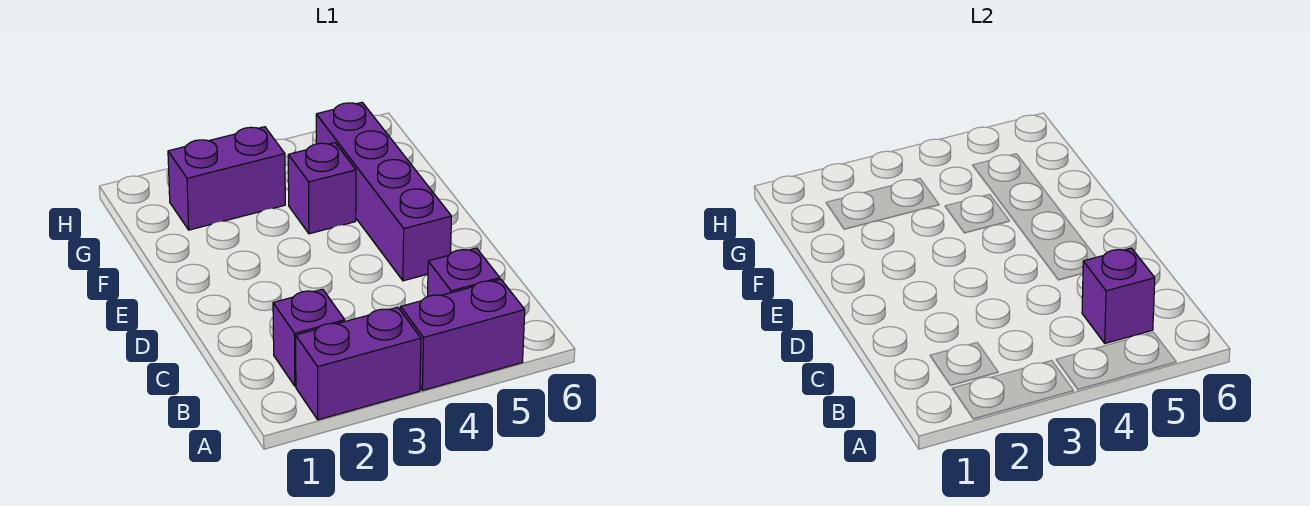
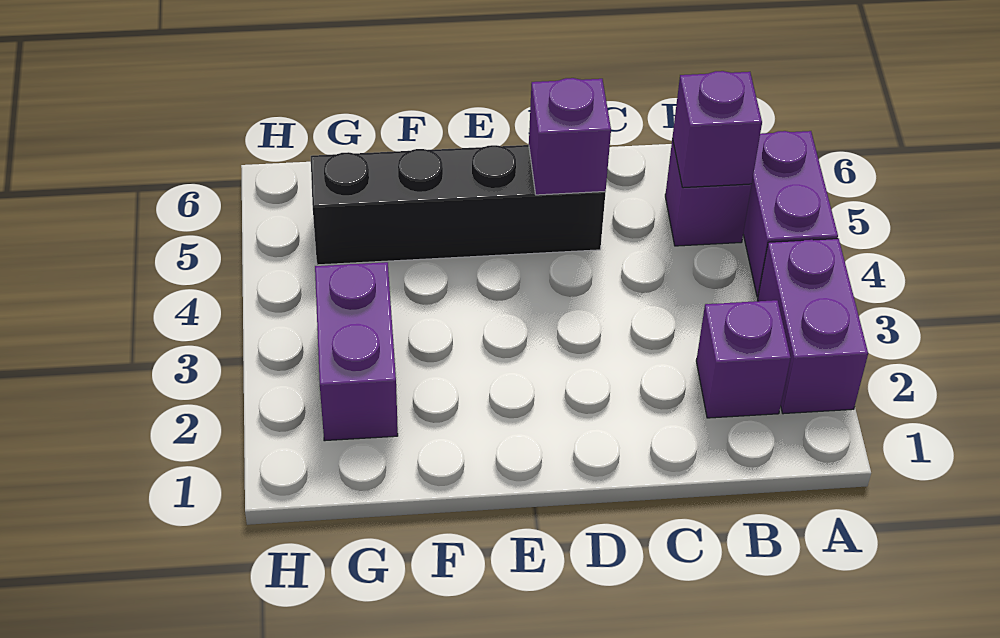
purple brick D5:G5 level 1 -> black brick D5:G5 level 1
purple brick F4 level 1 -> purple brick D5 level 2

